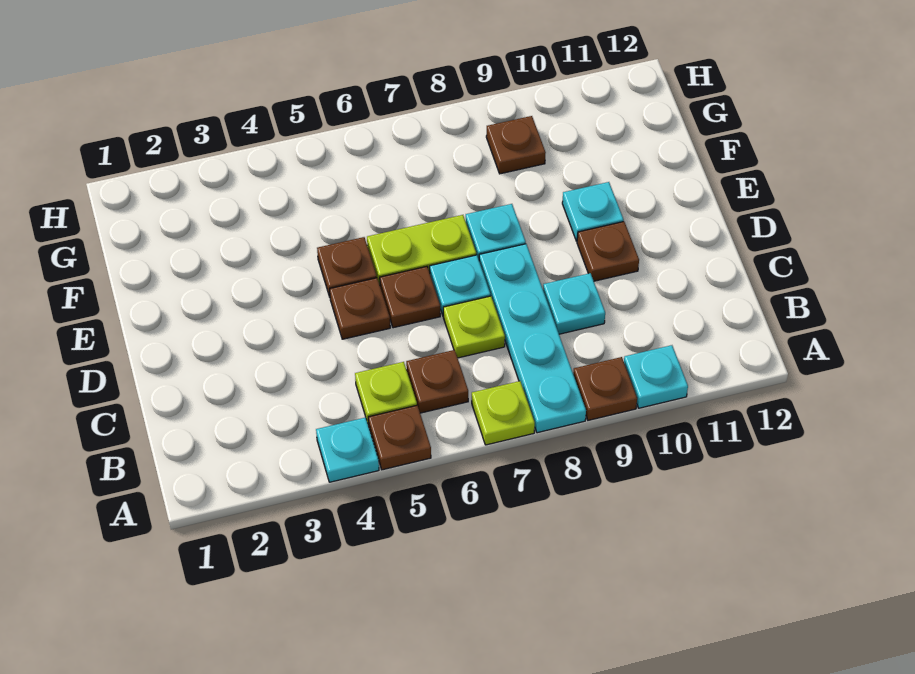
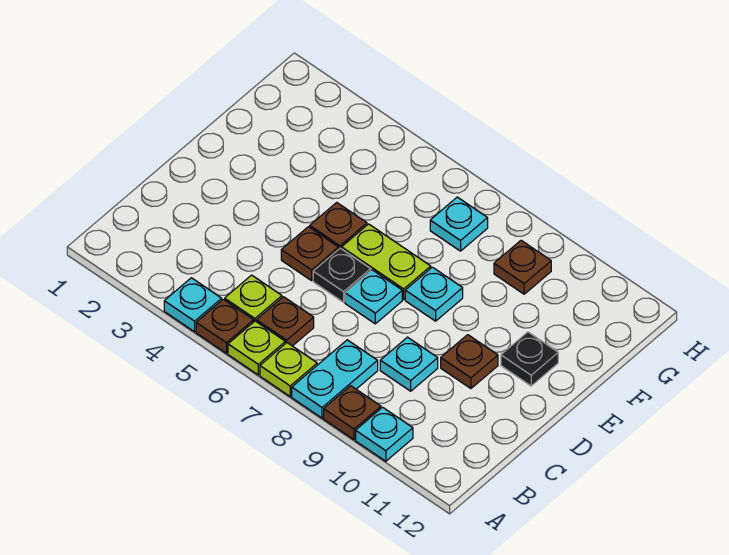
cyan plate A8:D8 level 1 -> cyan plate A8:B8 level 1
lime plate C7 level 1 -> lime plate A6 level 1
brown plate D6 level 1 -> black plate D6 level 1
cyan plate E10 level 1 -> cyan plate G7 level 1
none -> black plate E11 level 1

